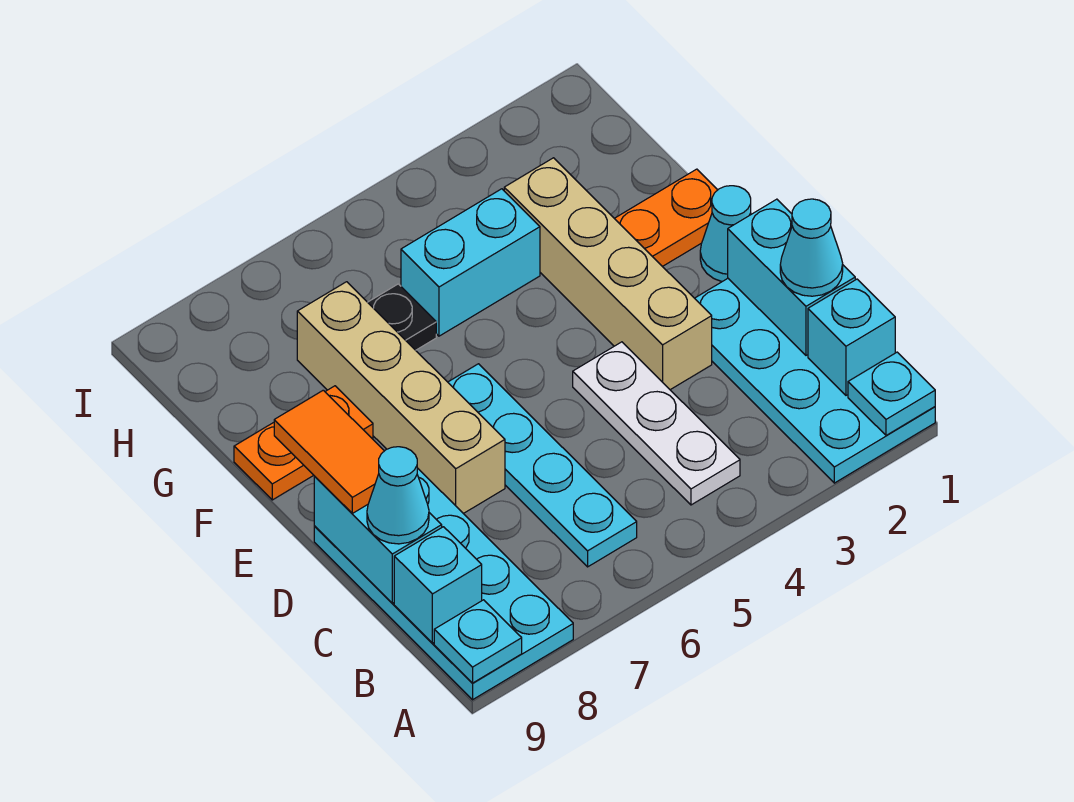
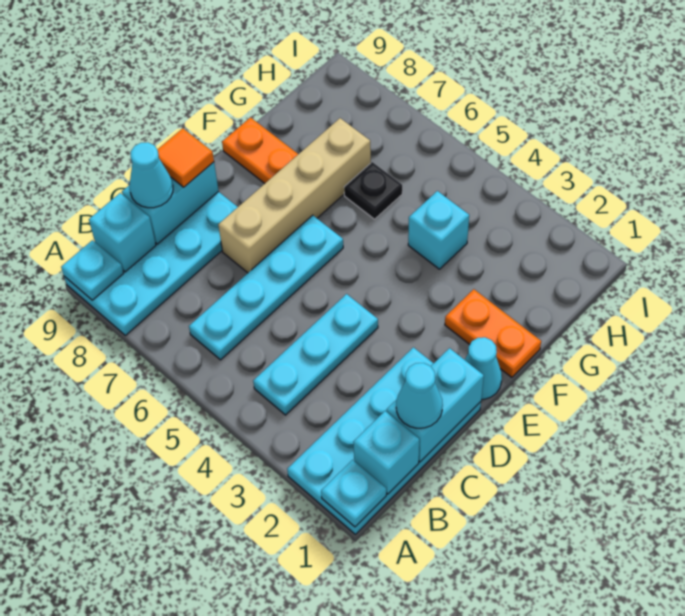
white plate B4:D4 level 1 -> cyan plate B4:D4 level 1
tan brick D3:G3 level 1 -> none
orange tile D9:E9 level 3 -> orange tile D9 level 3
cyan brick G4:G5 level 1 -> cyan brick G4 level 1

